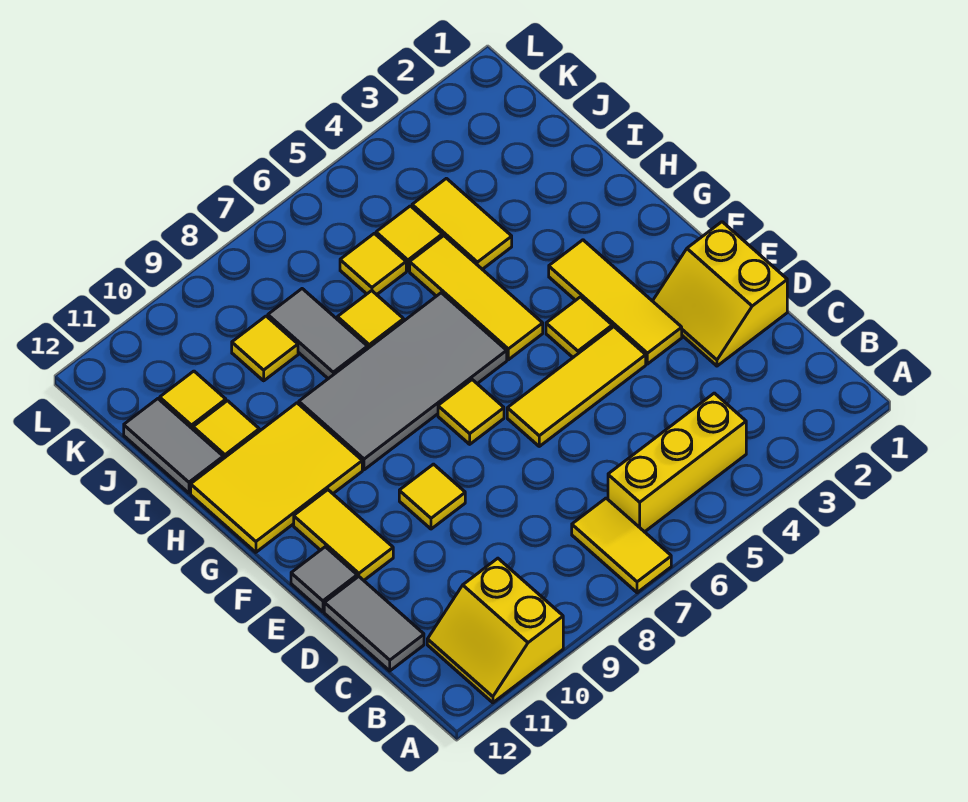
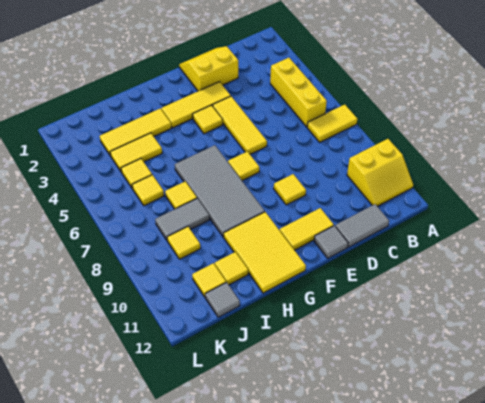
yellow slope D1:E2 level 1 top 1 -> yellow slope D1:E2 level 1 top 2
yellow tile G5:I5 level 1 -> yellow tile H3:J3 level 1
grey tile I12:J12 level 1 -> grey tile J12 level 1

